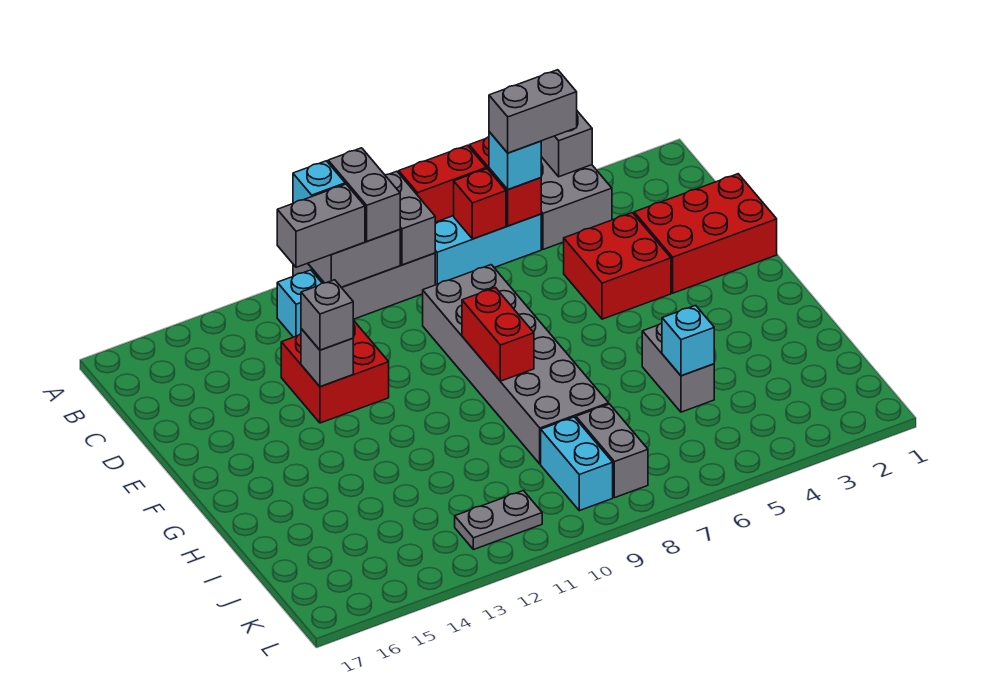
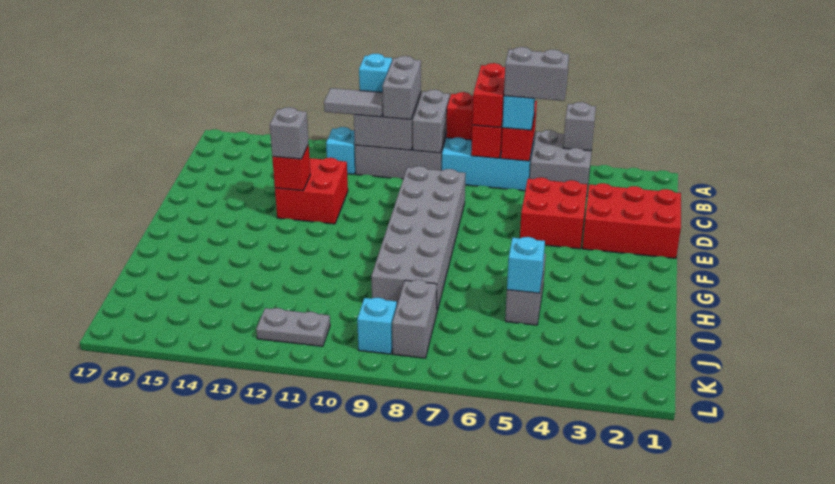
grey brick B11:B12 level 3 -> grey tile B11:B12 level 3
grey brick E13 level 2 -> red brick E13 level 2
red brick F9:G9 level 2 -> red brick A7:B7 level 3
cyan brick J9:K9 level 1 -> cyan brick K9 level 1

